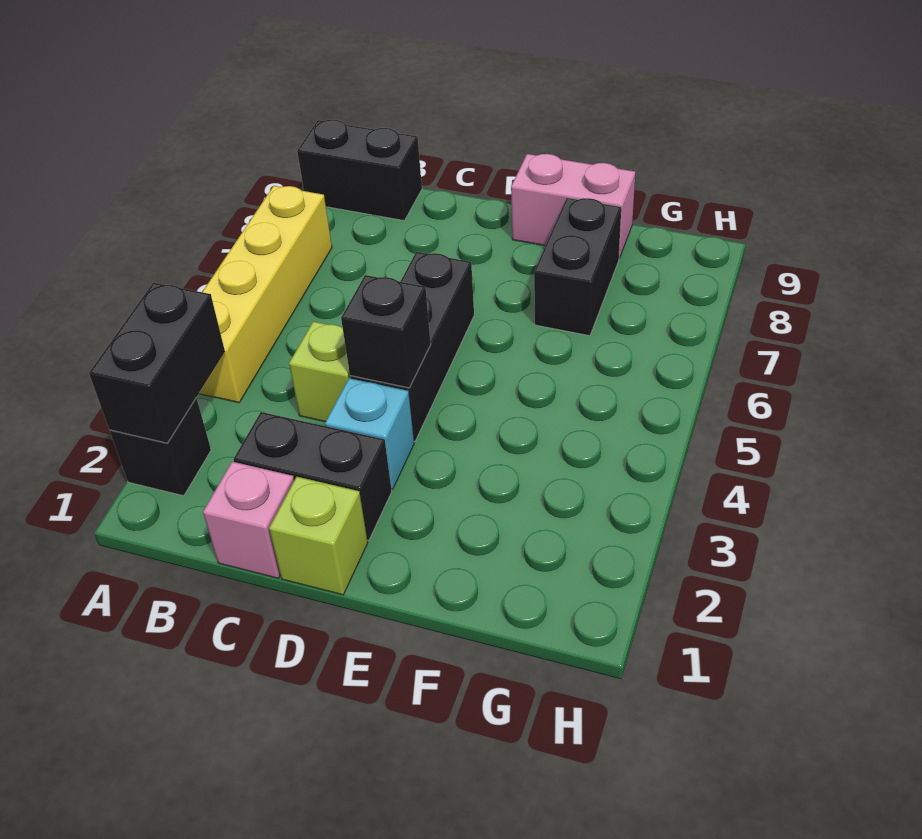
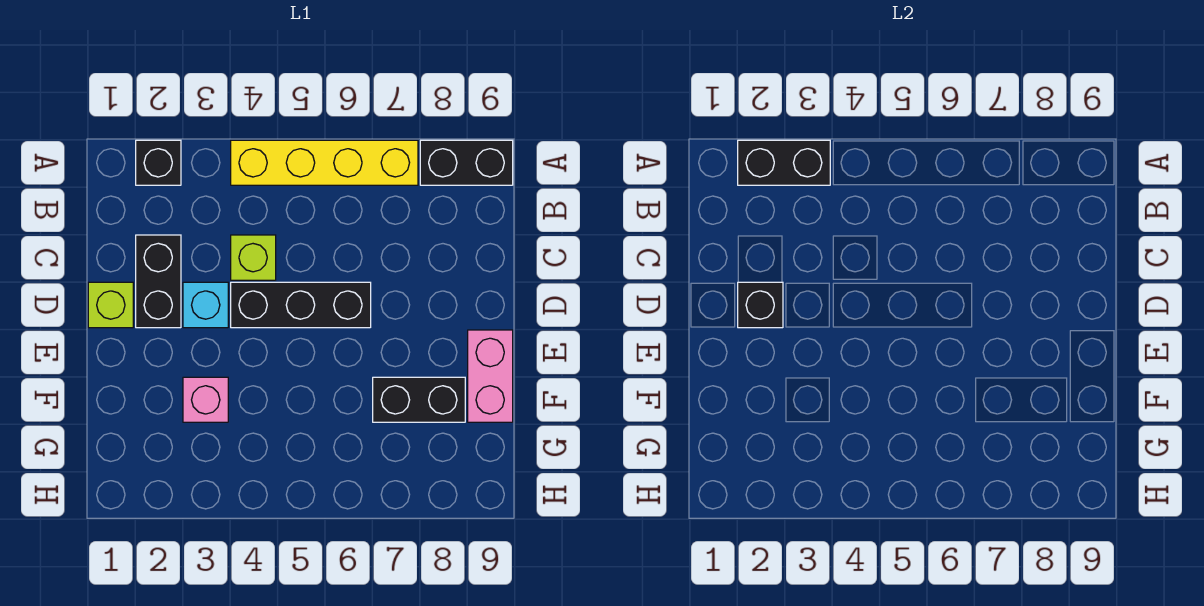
black brick A9:B9 level 1 -> black brick A8:A9 level 1
pink brick C1 level 1 -> pink brick F3 level 1
black brick D4 level 2 -> black brick D2 level 2

